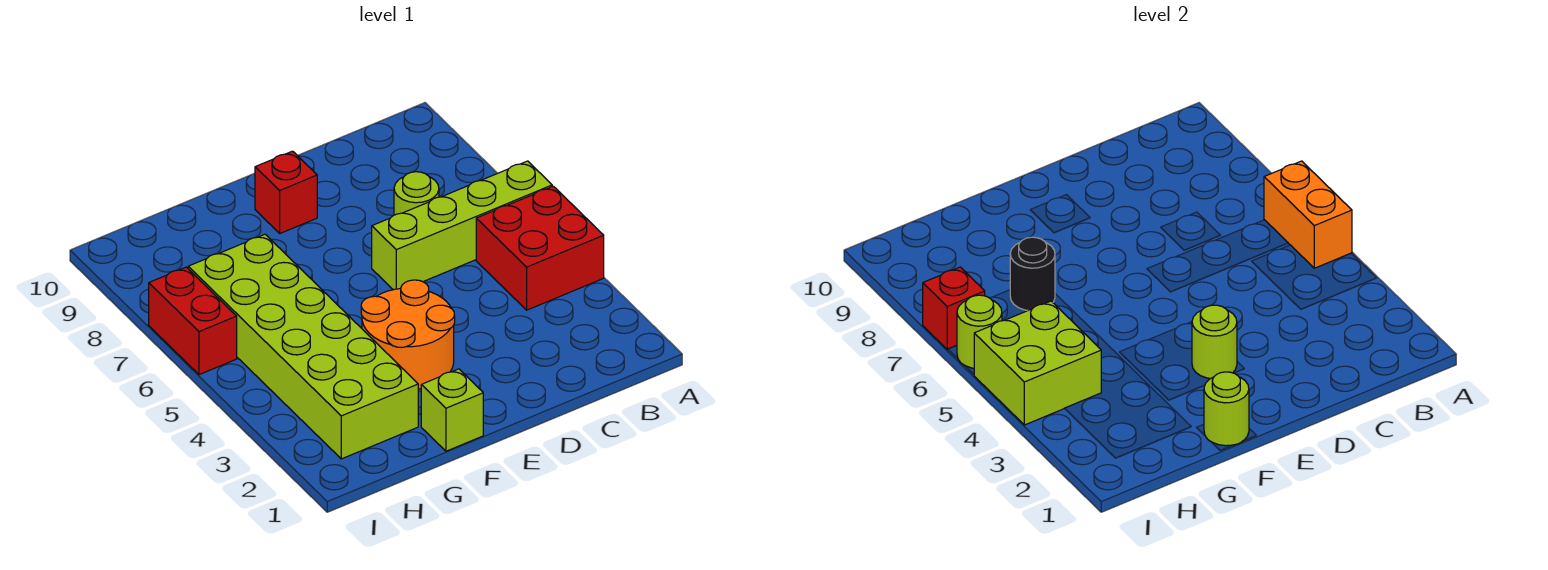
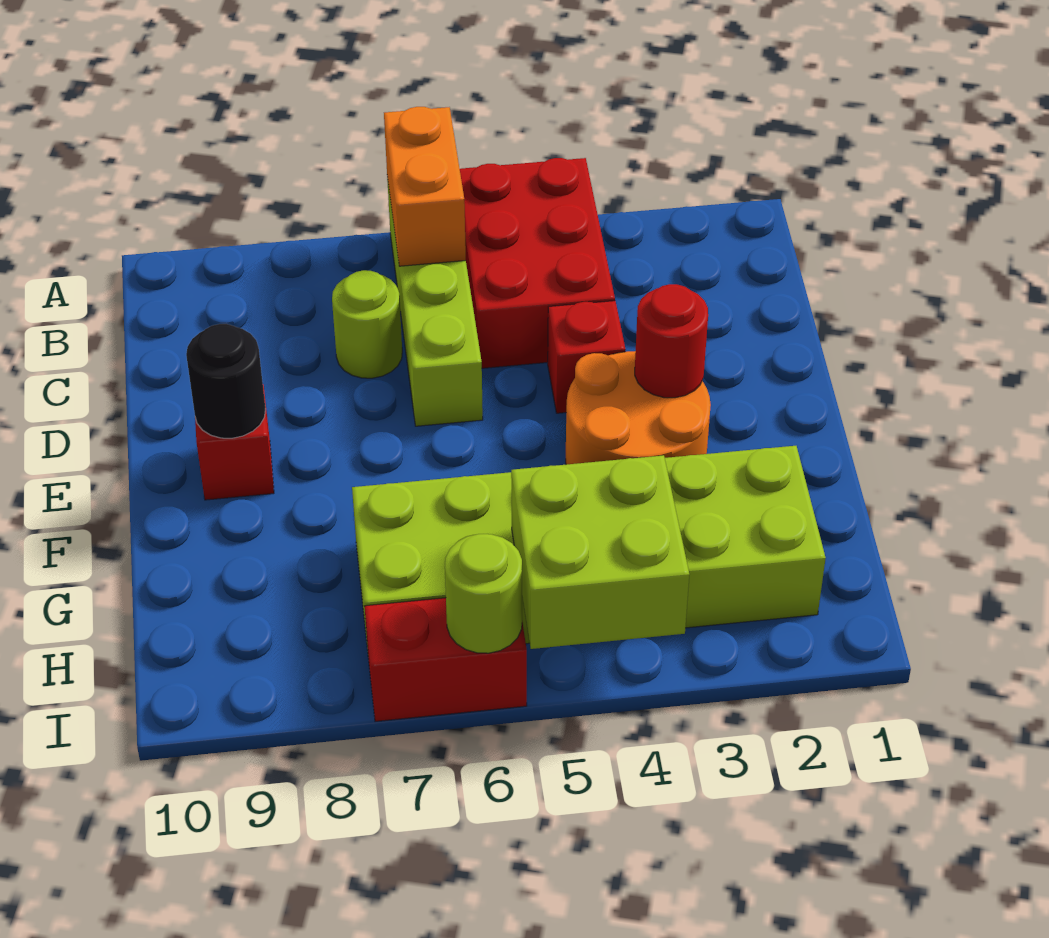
red brick A4:B5 level 1 -> red brick A4:C5 level 1
orange brick A5:A6 level 2 -> orange brick A6:B6 level 2
lime round brick E3 level 2 -> red round brick E3 level 2
lime brick F1 level 1 -> none
lime round brick F1 level 2 -> none
black round brick G7 level 2 -> black round brick E9 level 2
red brick I7 level 2 -> red brick D4 level 1

